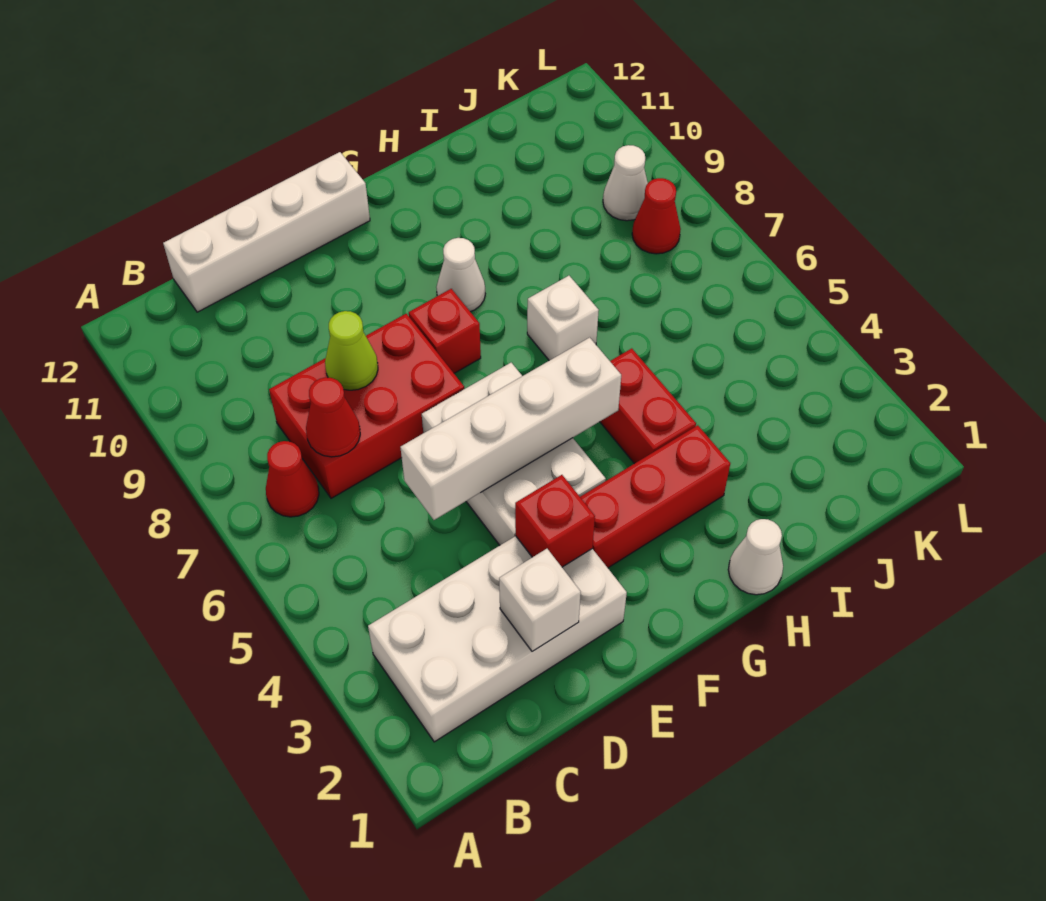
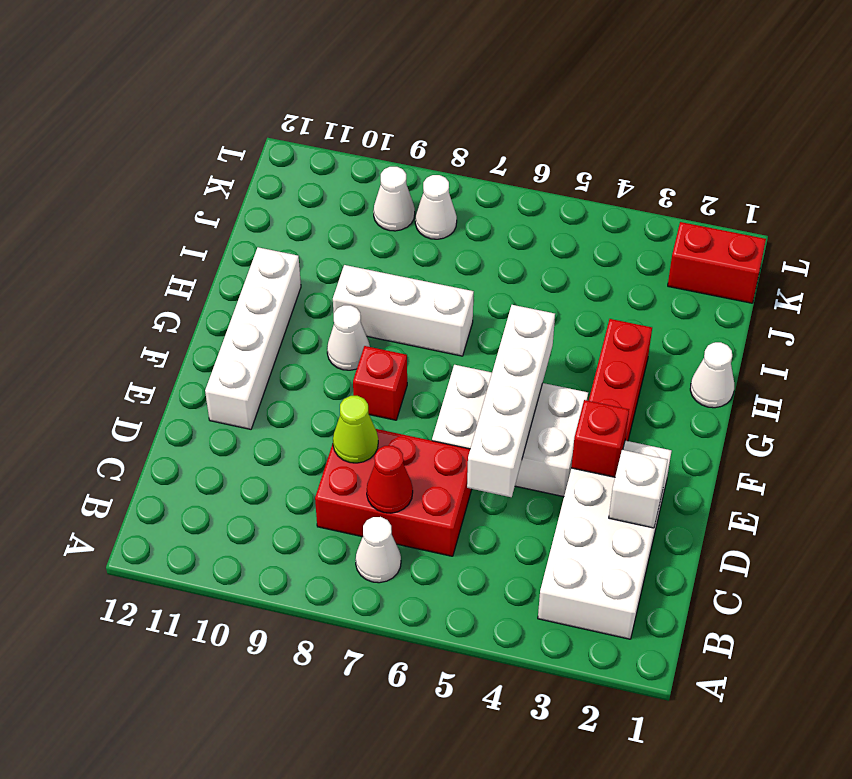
red cone B7 level 1 -> white cone B7 level 1
red brick C7:E8 level 1 -> red brick C6:D8 level 1
white brick C12:F12 level 1 -> white brick E11:H11 level 1
red brick H4:H5 level 1 -> red brick K1:K2 level 1
white brick H7 level 1 -> white brick H7:H9 level 1
red cone K8 level 1 -> white cone K8 level 1

